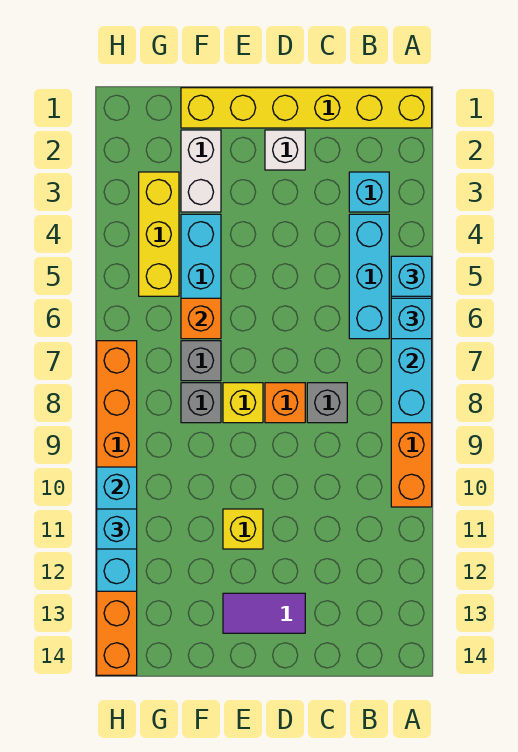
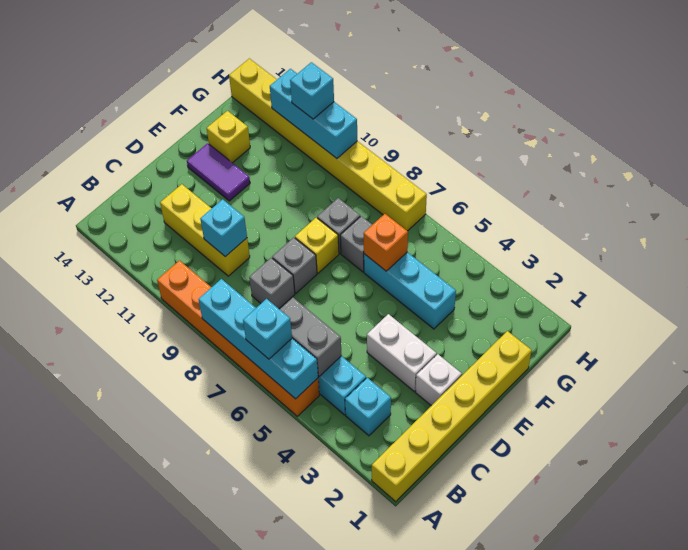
cyan brick A5 level 3 -> cyan brick C10 level 2
none -> grey brick B5:B6 level 2
orange brick D8 level 1 -> grey brick D8 level 1
purple tile D13:E13 level 1 -> purple tile E12:E13 level 1
yellow brick E11 level 1 -> yellow brick F13 level 1
white brick F2:F3 level 1 -> white brick D3:D4 level 1
yellow brick G3:G5 level 1 -> yellow brick C10:C12 level 1
orange brick H7:H14 level 1 -> yellow brick H7:H14 level 1

